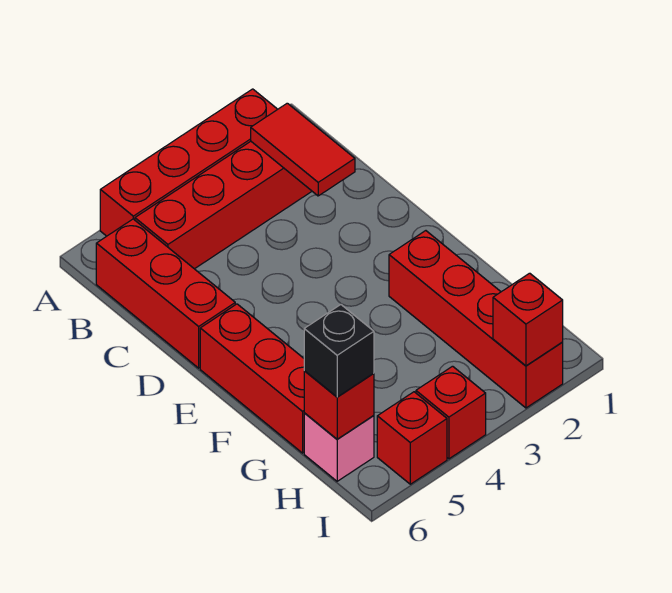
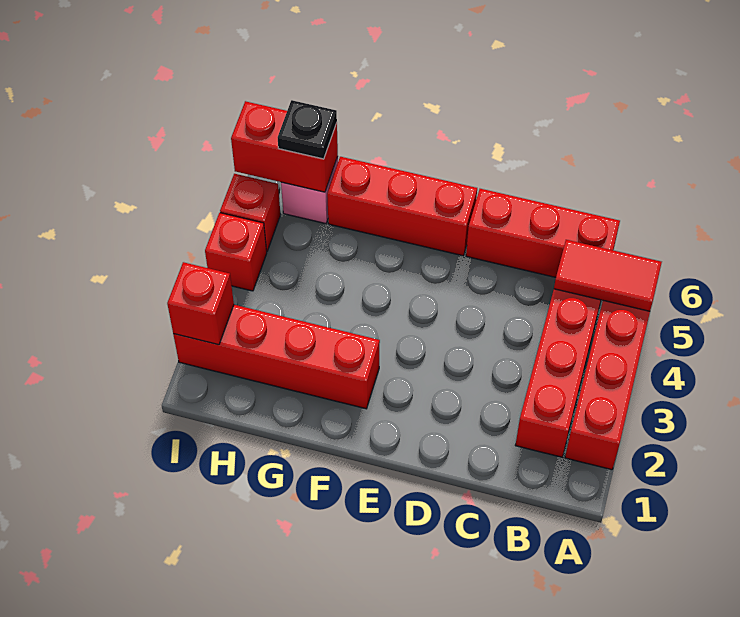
red tile B2:C2 level 2 -> red tile A5:B5 level 2
red brick H6 level 2 -> red brick H6:I6 level 2
black brick H6 level 3 -> black plate H6 level 3

